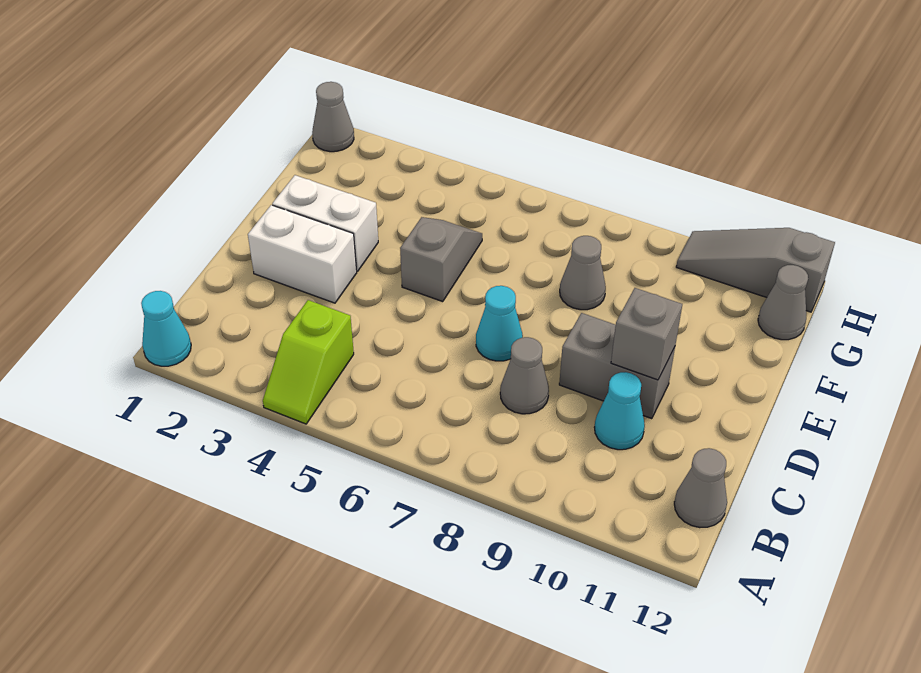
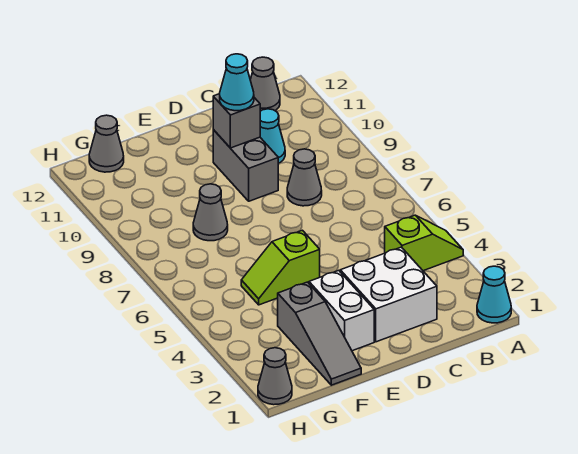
white brick D2:D3 level 1 -> white brick C2:D3 level 1
cyan cone D7 level 1 -> cyan cone D10 level 3
grey slope E5:F5 level 1 top E -> lime slope E5:F5 level 1 top E
grey slope H10:H12 level 1 top 12 -> grey slope F1:F3 level 1 top 3

